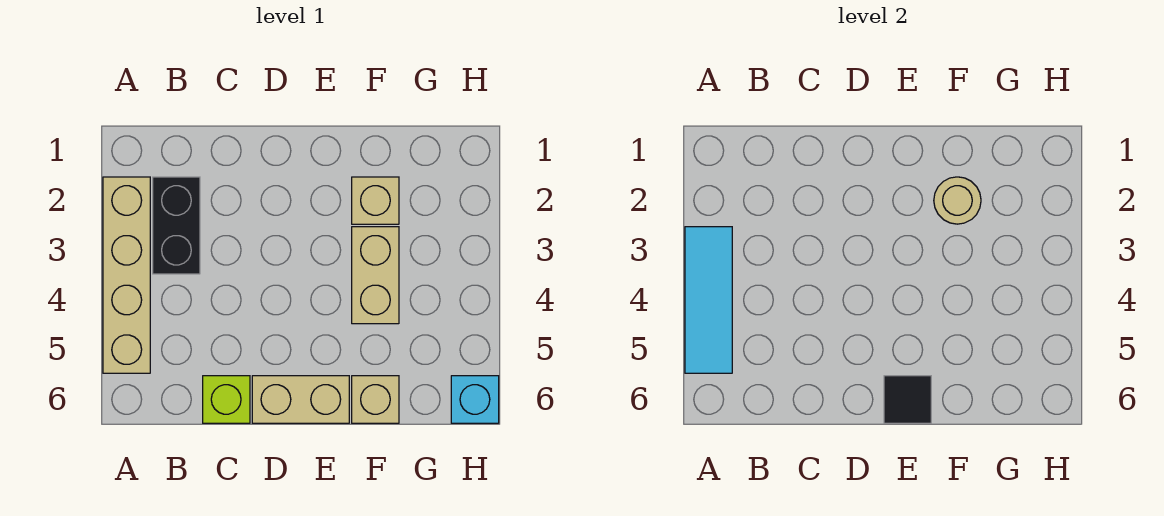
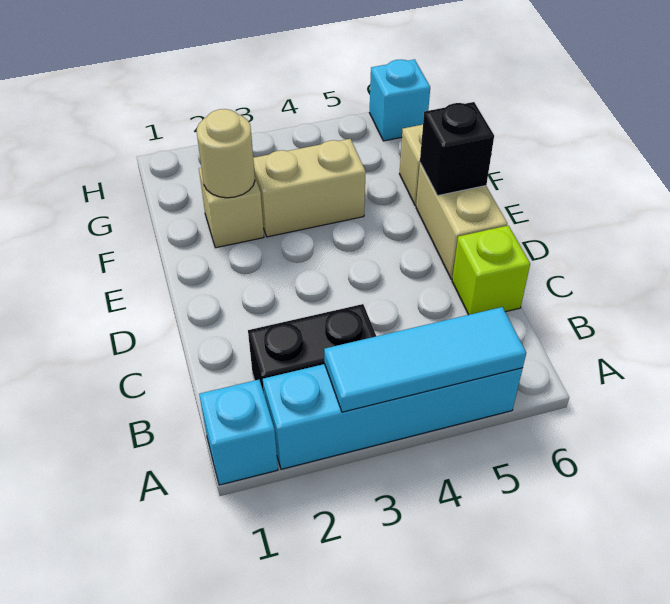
none -> cyan brick A1 level 1
tan brick A2:A5 level 1 -> cyan brick A2:A5 level 1
black tile E6 level 2 -> black brick E6 level 2

